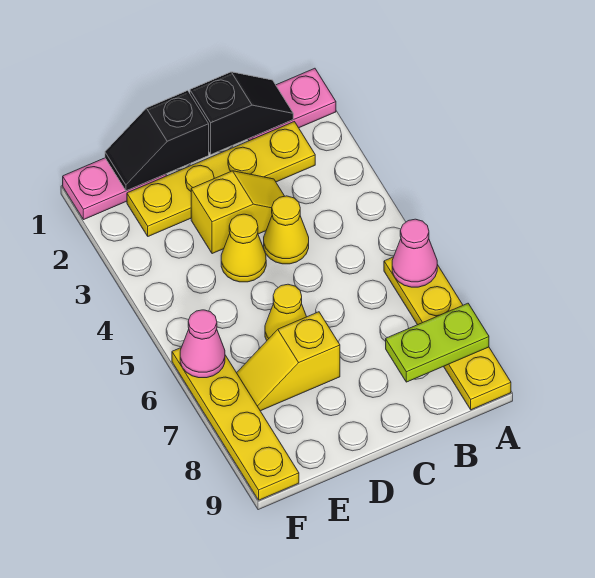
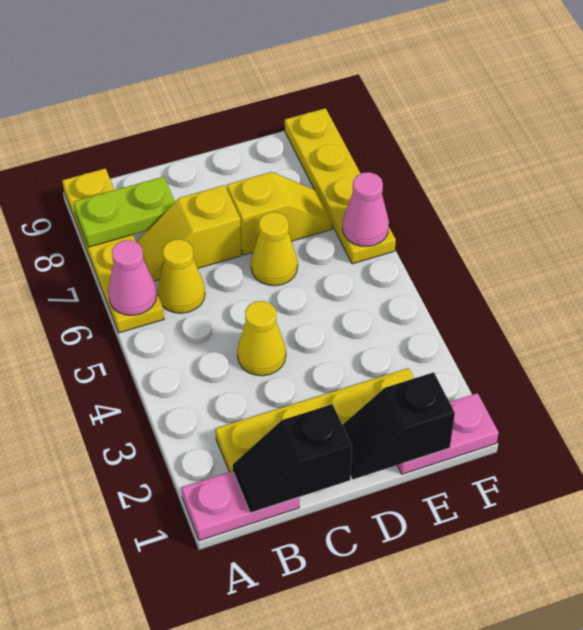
yellow slope C3:D3 level 1 top D -> yellow slope B7:C7 level 1 top C
black slope D1:E1 level 2 top D -> black slope D1:E1 level 2 top E
yellow cone D4 level 1 -> yellow cone B6 level 1

